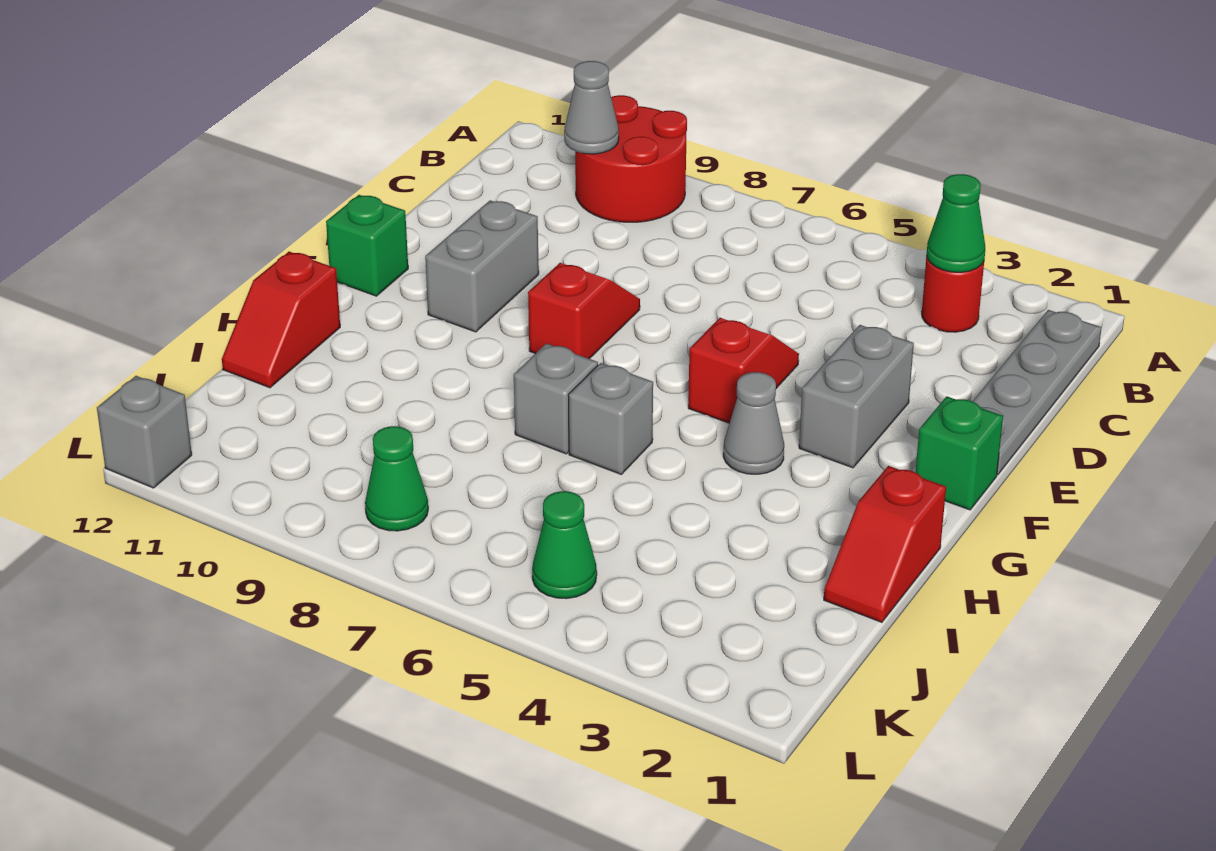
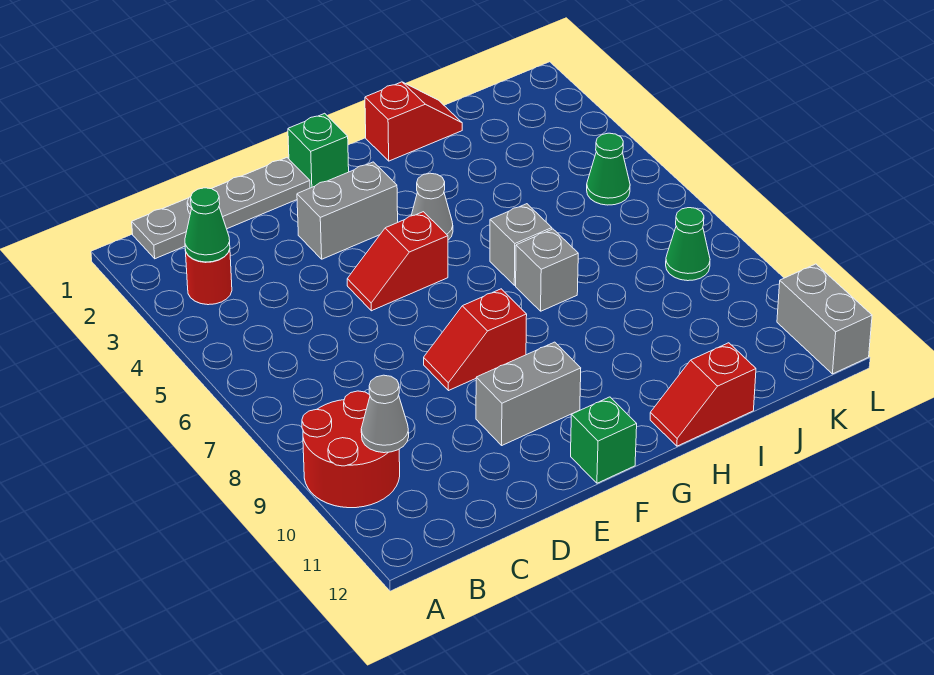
red slope H12:I12 level 1 top H -> red slope H12:I12 level 1 top I
grey brick L12 level 1 -> grey brick L11:L12 level 1

